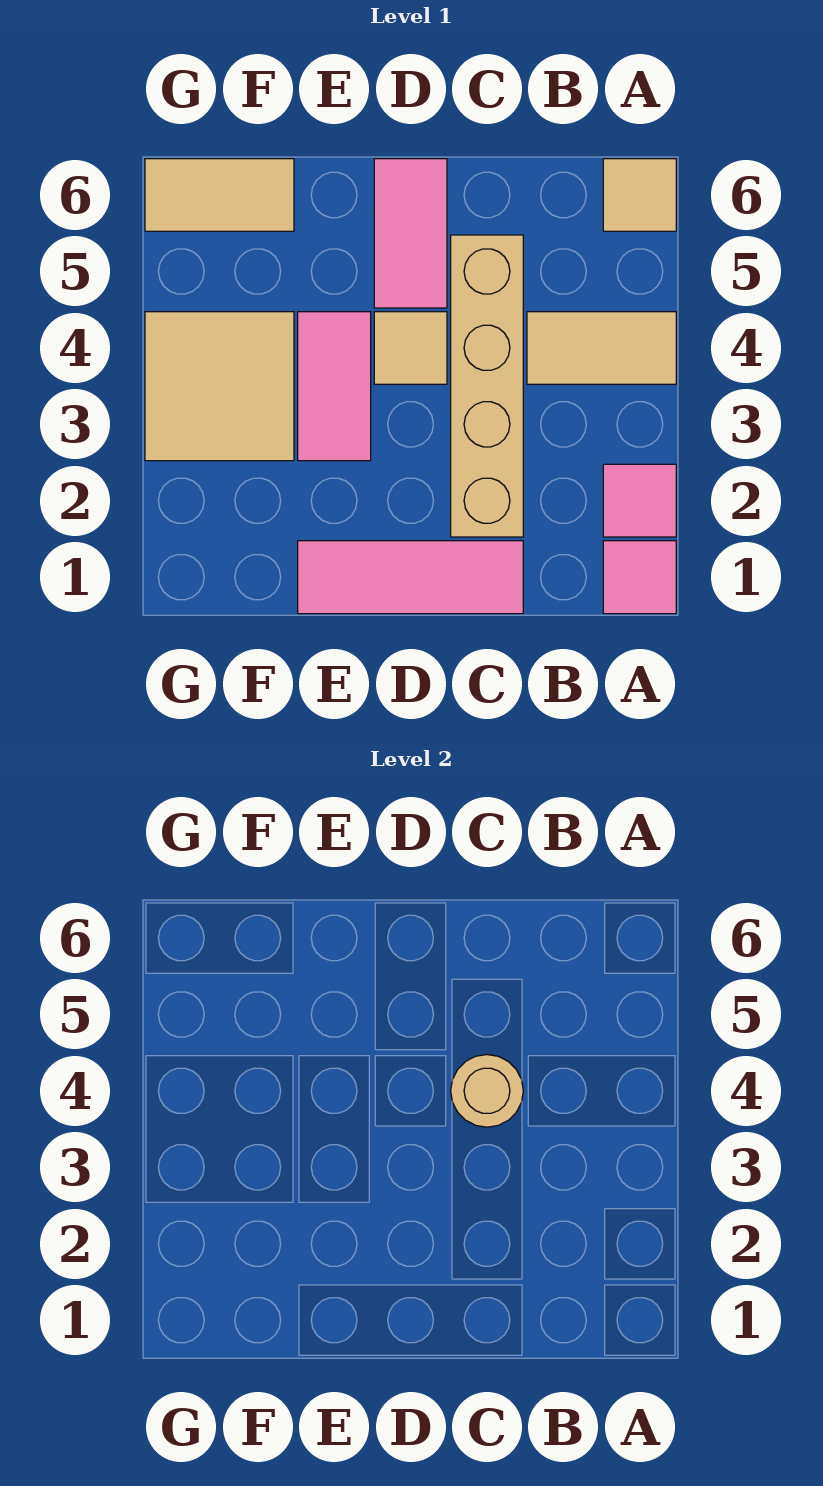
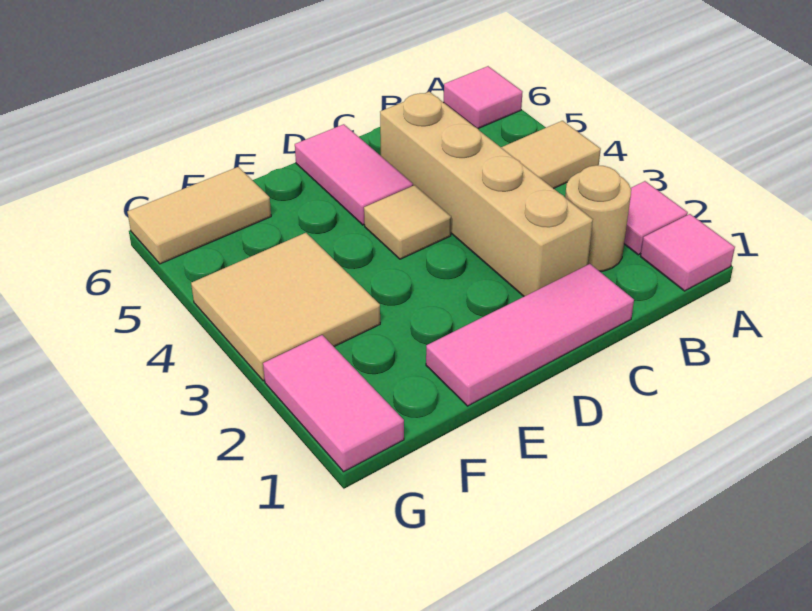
tan tile A6 level 1 -> pink tile A6 level 1
tan round brick C4 level 2 -> tan round brick B2 level 1
pink tile E3:E4 level 1 -> pink tile G1:G2 level 1

